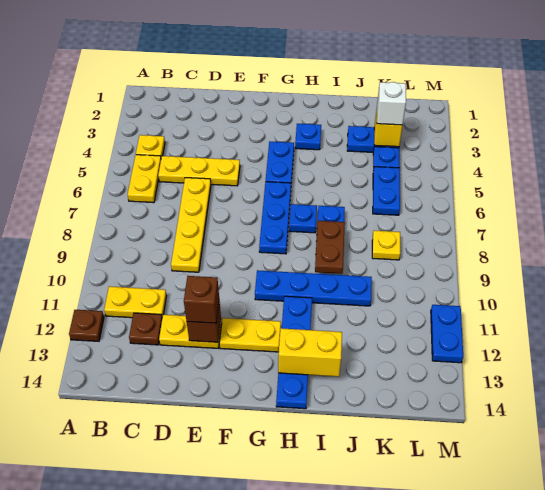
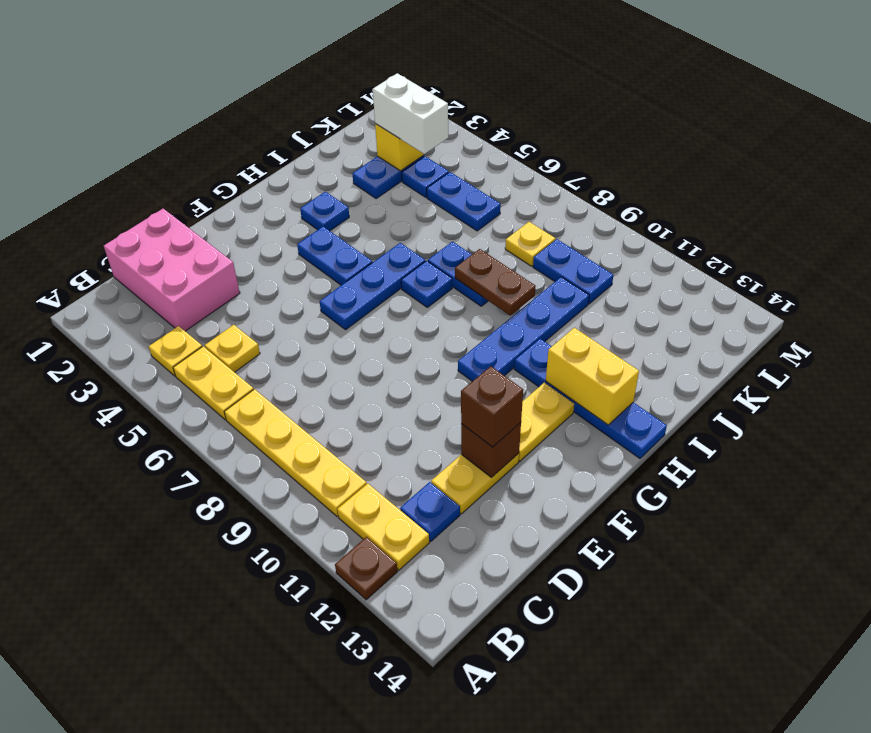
yellow plate B11:C11 level 1 -> yellow plate B11:B12 level 1
none -> pink brick C1:D3 level 1
yellow plate C5:E5 level 1 -> yellow plate C5 level 1
brown plate C12 level 1 -> blue plate C12 level 1
yellow plate D6:D9 level 1 -> yellow plate B7:B10 level 1
blue plate G6:G8 level 1 -> blue plate F6:H6 level 1
yellow brick H13:I13 level 2 -> yellow brick H12:H13 level 2
white brick K3 level 3 -> white brick K3:K4 level 3
blue plate M11:M12 level 1 -> blue plate K9:K10 level 1

